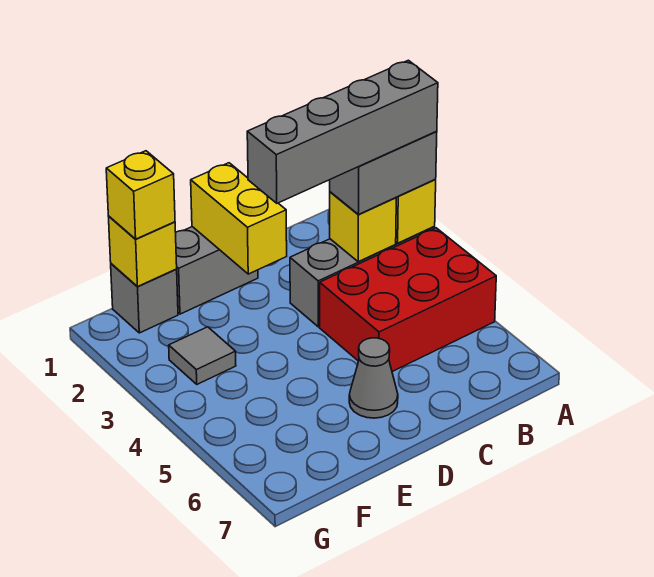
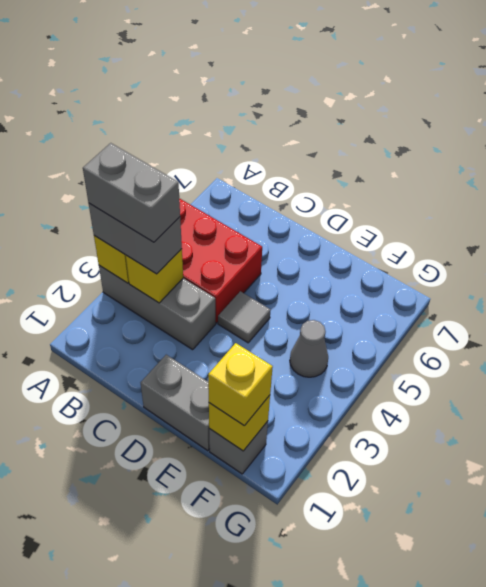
grey brick A3:D3 level 4 -> grey brick A3:B3 level 4
yellow brick D1:D2 level 2 -> none
grey cone D6 level 1 -> grey cone F4 level 1
grey tile F3 level 1 -> grey tile D4 level 1

